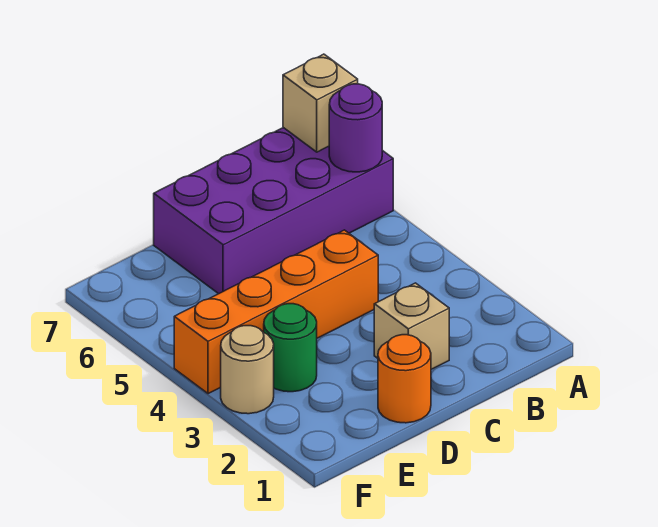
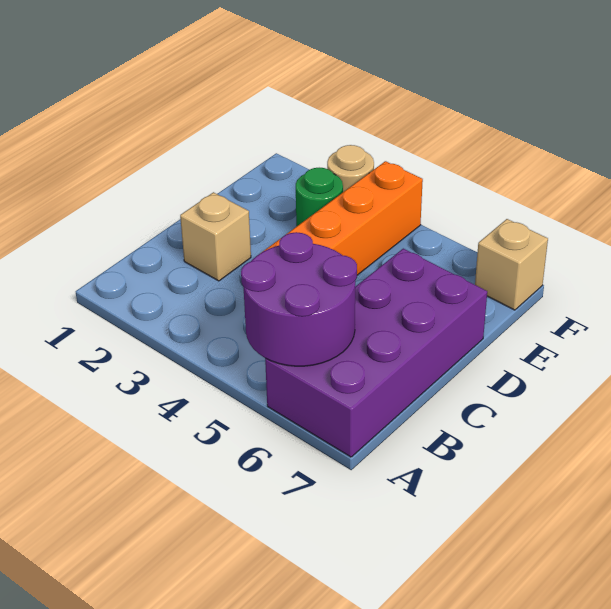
purple round brick A6 level 2 -> purple round brick A5:B6 level 2
tan brick A7 level 2 -> tan brick F7 level 1
orange round brick D1 level 1 -> none

